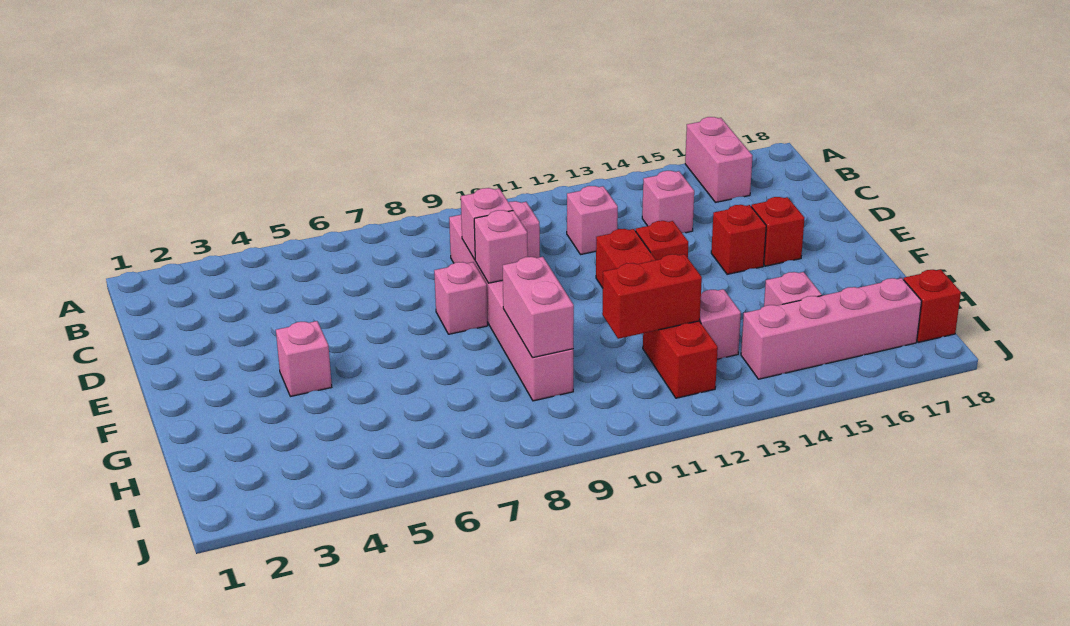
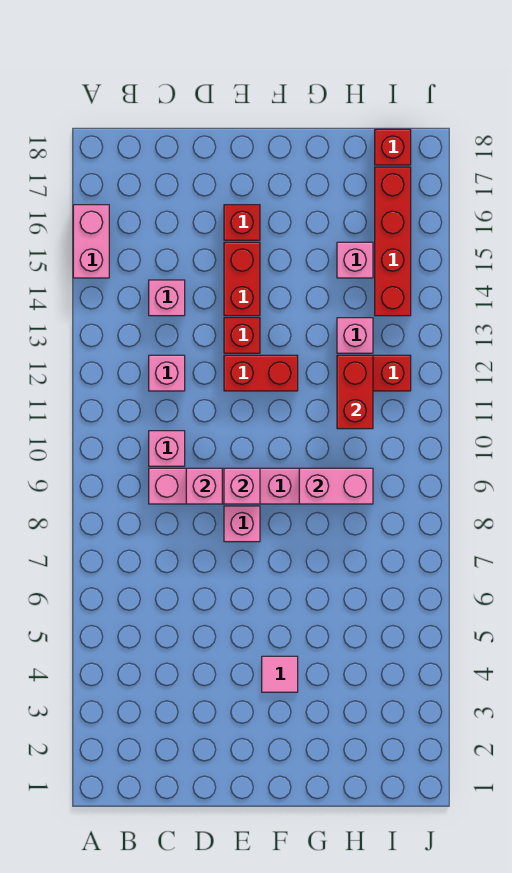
pink brick A16:B16 level 1 -> pink brick A15:A16 level 1
red brick E15 level 1 -> red brick E14:E15 level 1
pink brick F4 level 1 -> pink tile F4 level 1
pink brick I14:I17 level 1 -> red brick I14:I17 level 1

